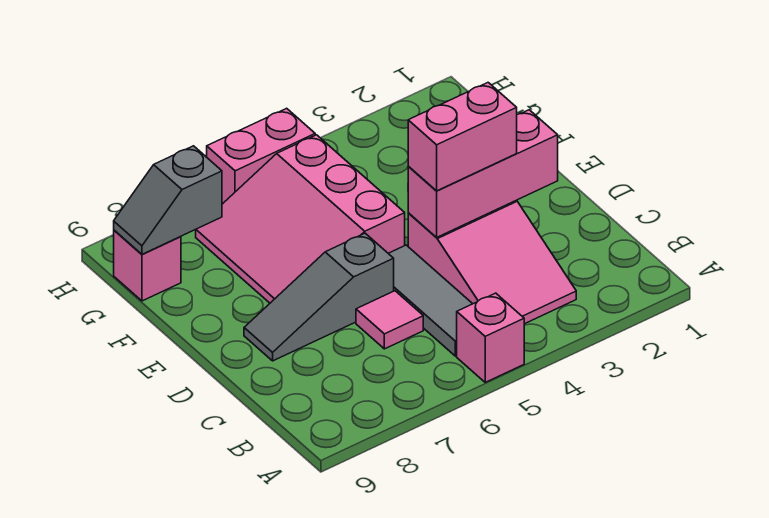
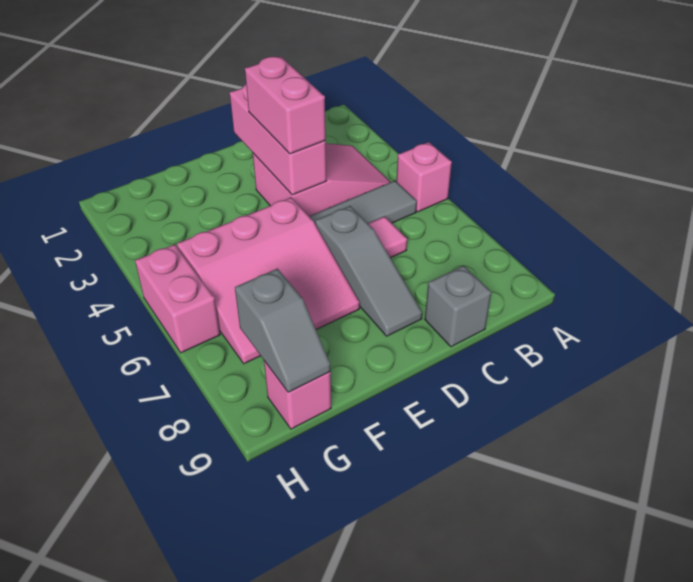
none -> grey brick C9 level 1

